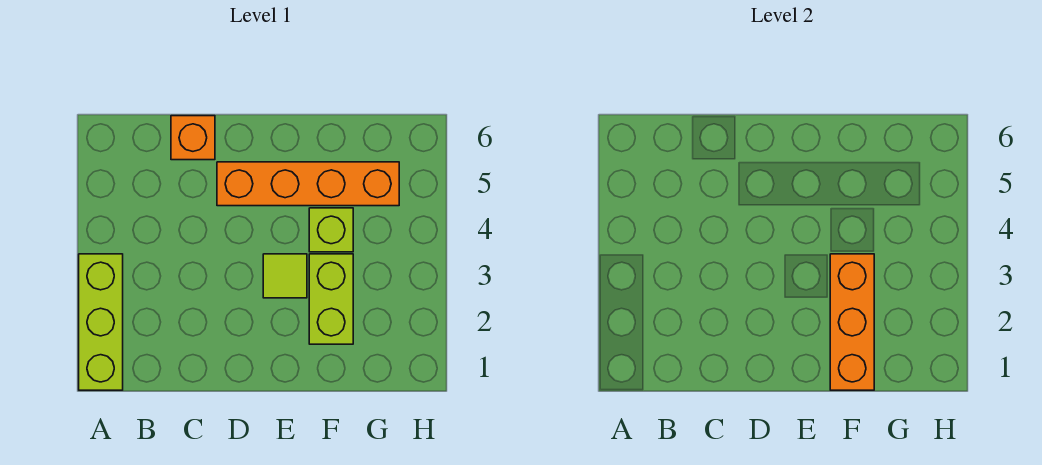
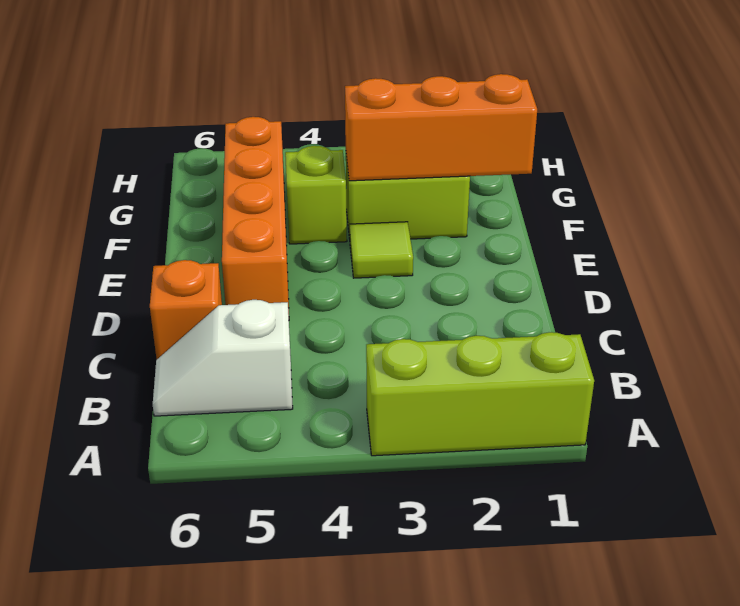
none -> white slope B5:B6 level 1 top 5

